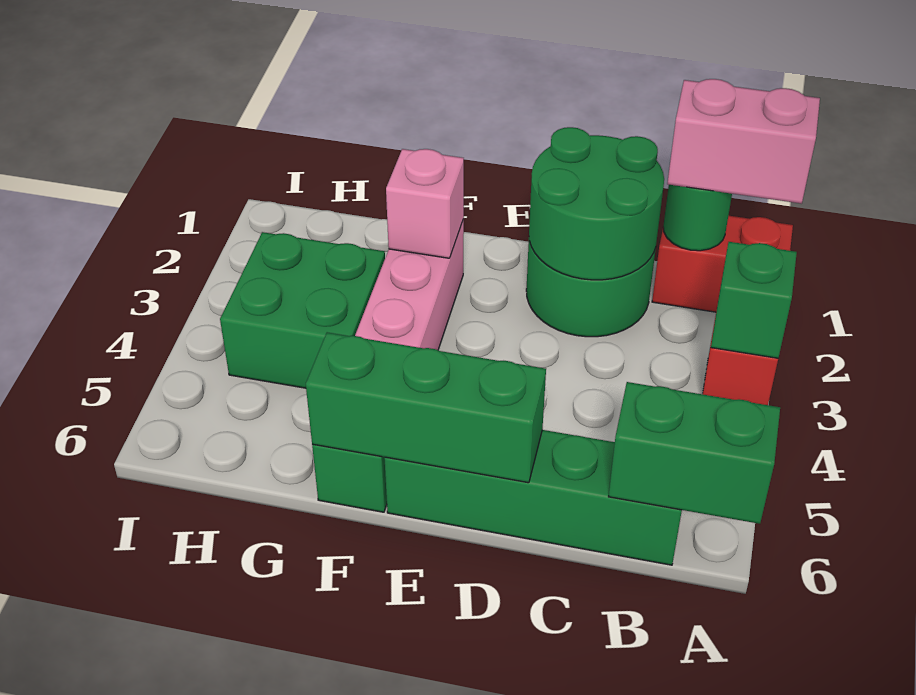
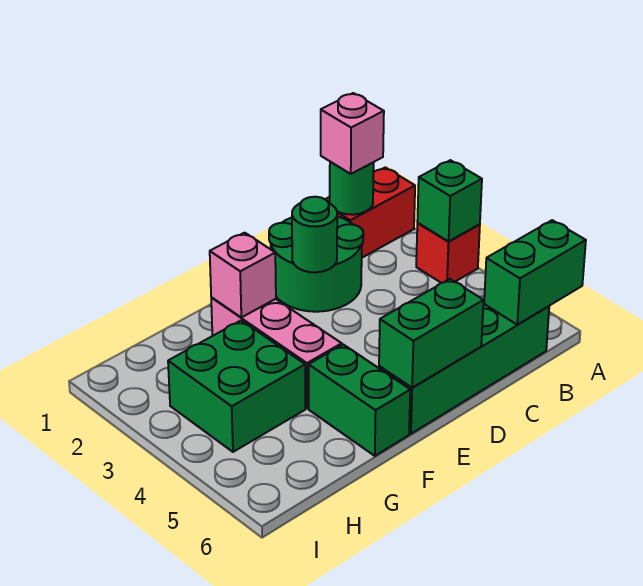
pink brick A1:B1 level 3 -> pink brick B1 level 3
green round brick C1:D2 level 2 -> green round brick D2 level 2
green brick D6:F6 level 2 -> green brick D6:E6 level 2

